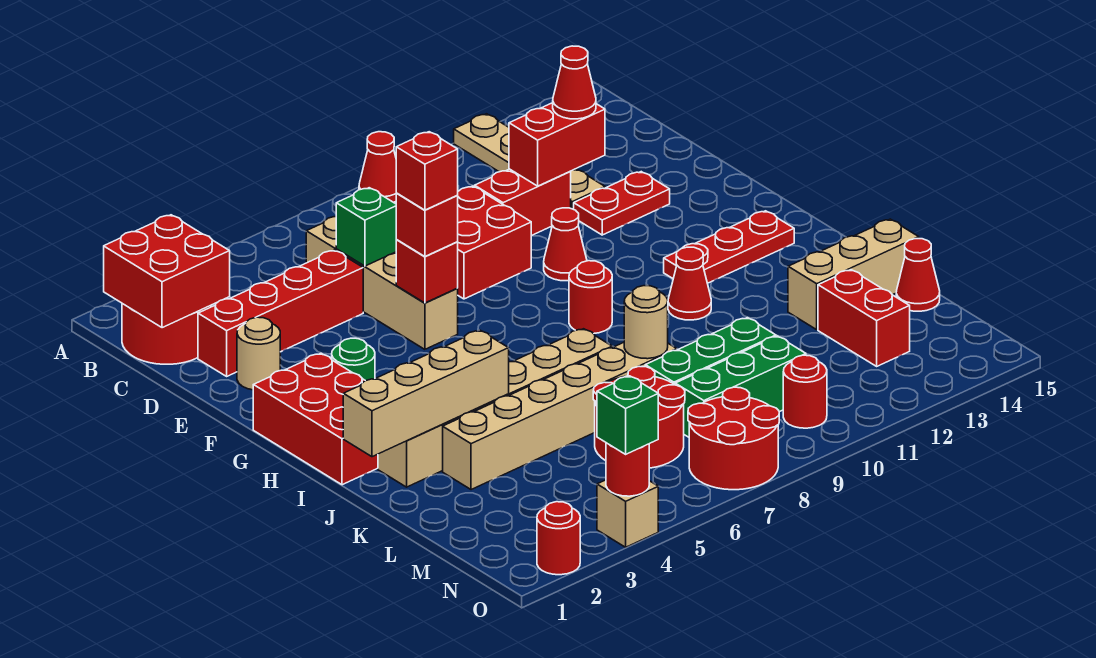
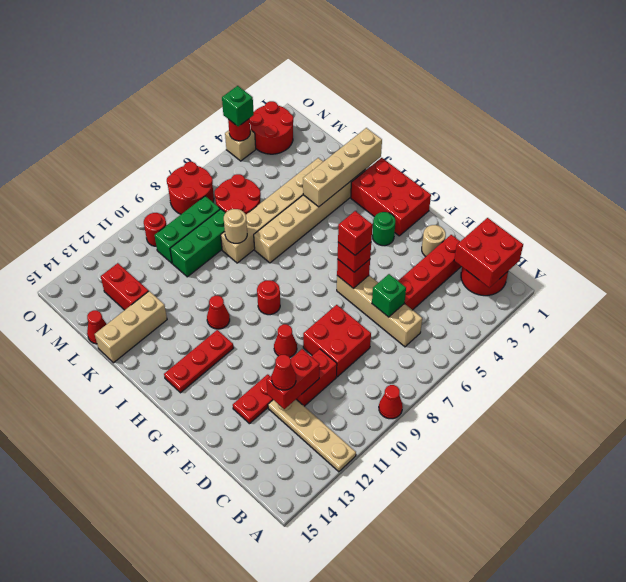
red round brick O2 level 1 -> red round brick N2:O3 level 1

